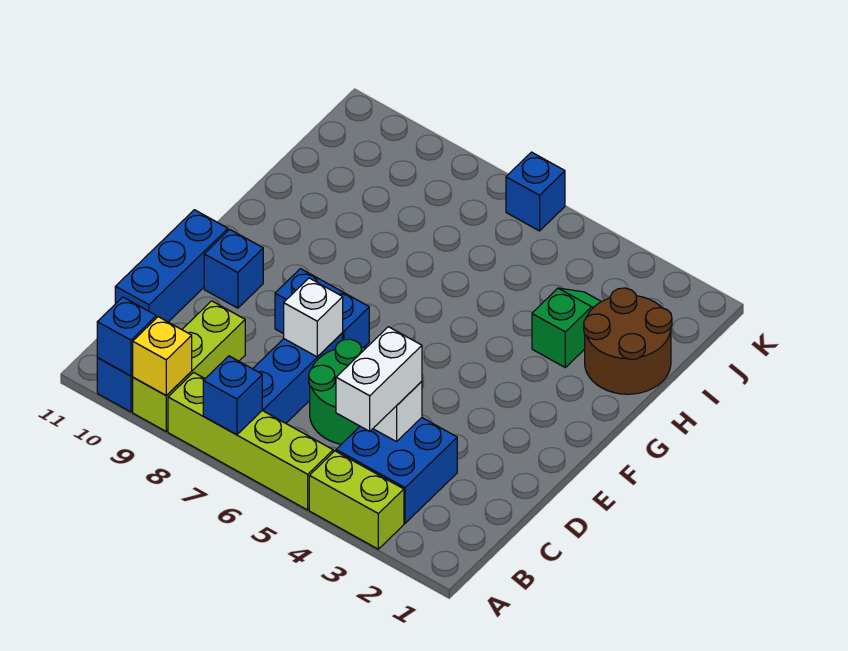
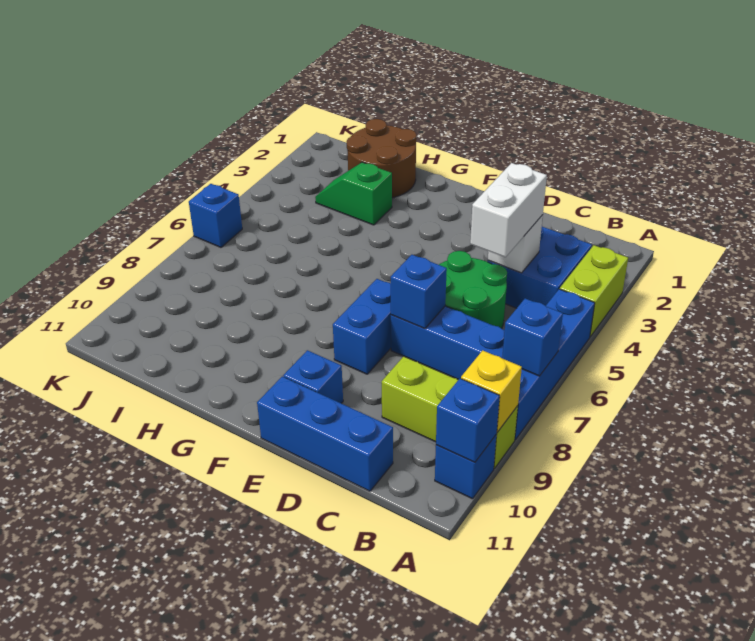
lime brick A5:A8 level 1 -> blue brick A5:A8 level 1
white brick B4:C4 level 3 -> white brick C4:C5 level 3
white brick D7 level 2 -> blue brick D7 level 2

